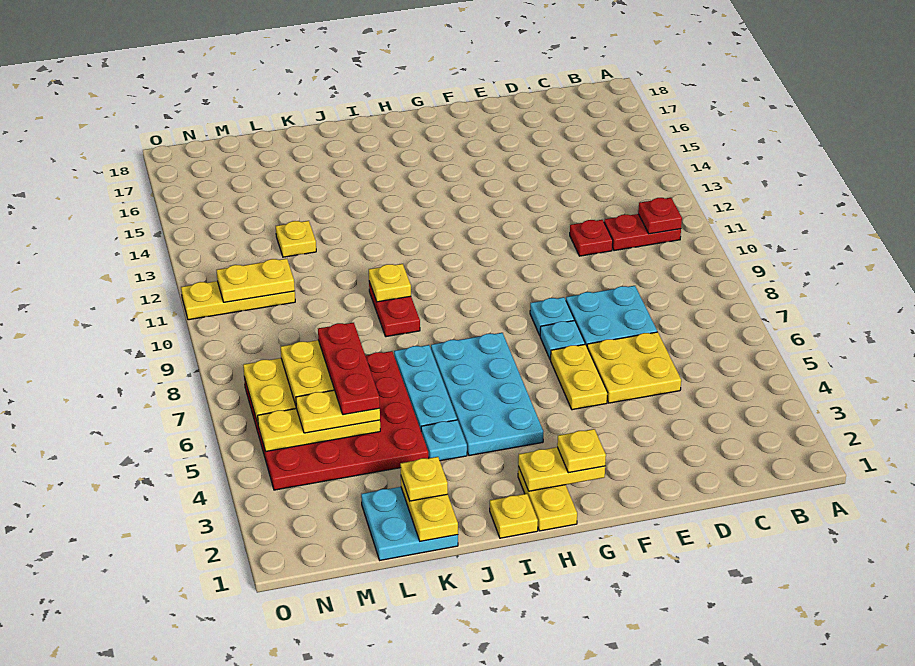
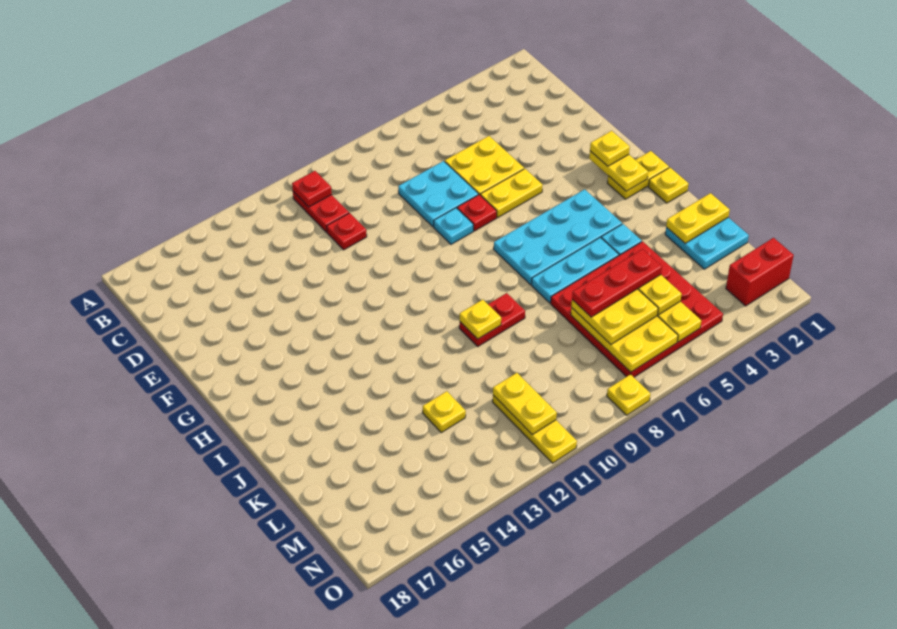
cyan plate F7 level 1 -> red plate F7 level 1
yellow plate K2 level 3 -> yellow plate O8 level 1
none -> red brick N1:N2 level 1

